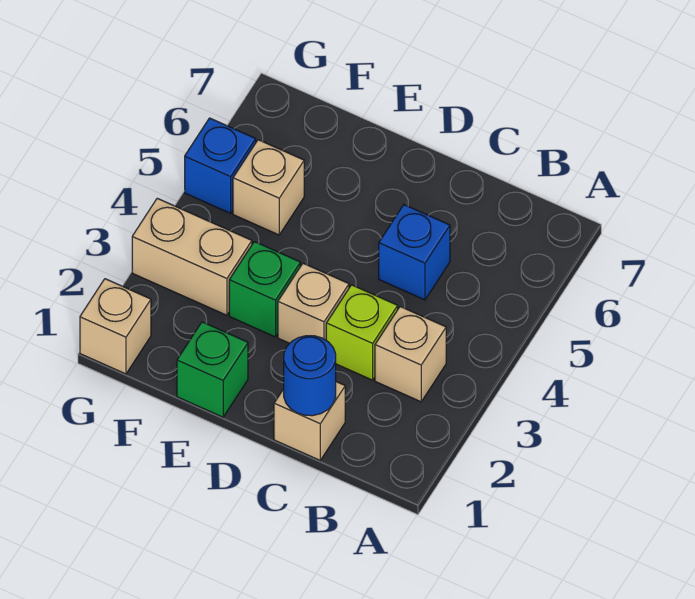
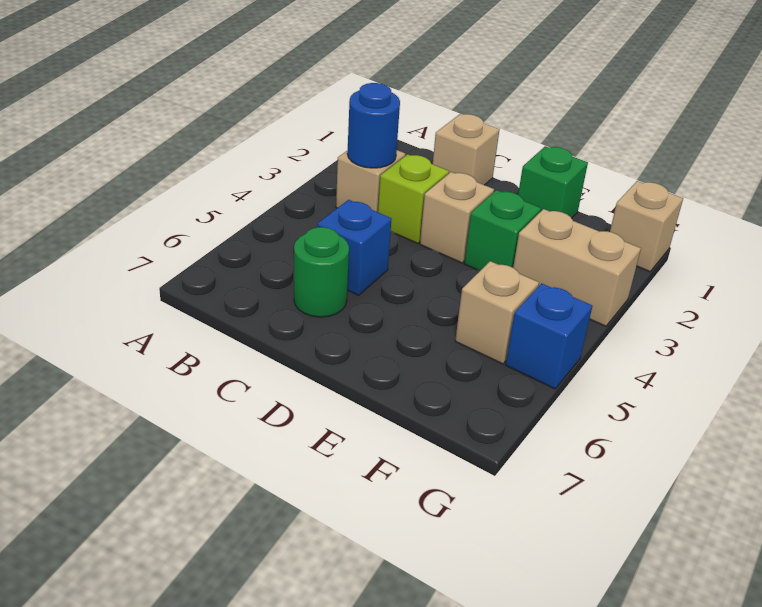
blue round brick C1 level 2 -> blue round brick B3 level 2
none -> green round brick C6 level 1

